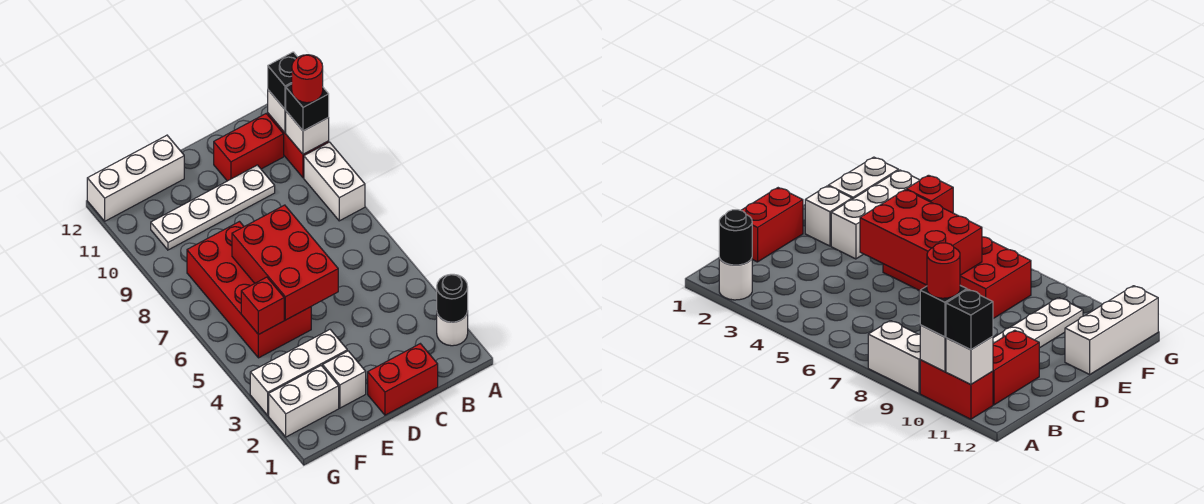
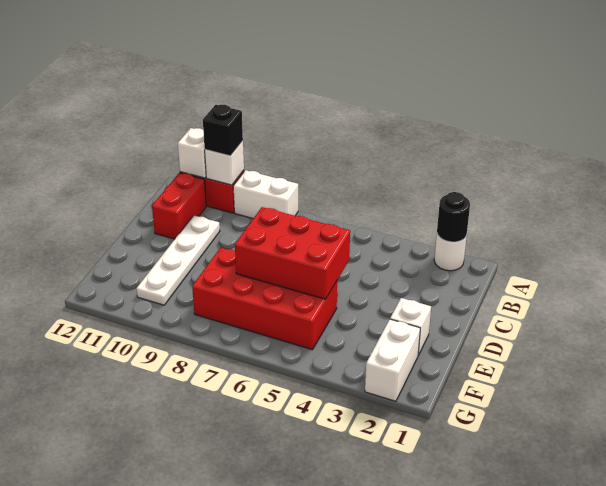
red round brick A10 level 4 -> none
black brick A11 level 3 -> none
red brick C1:D1 level 1 -> none
white brick E3:G3 level 1 -> none
white brick E12:G12 level 1 -> none
red brick F5 level 2 -> none

